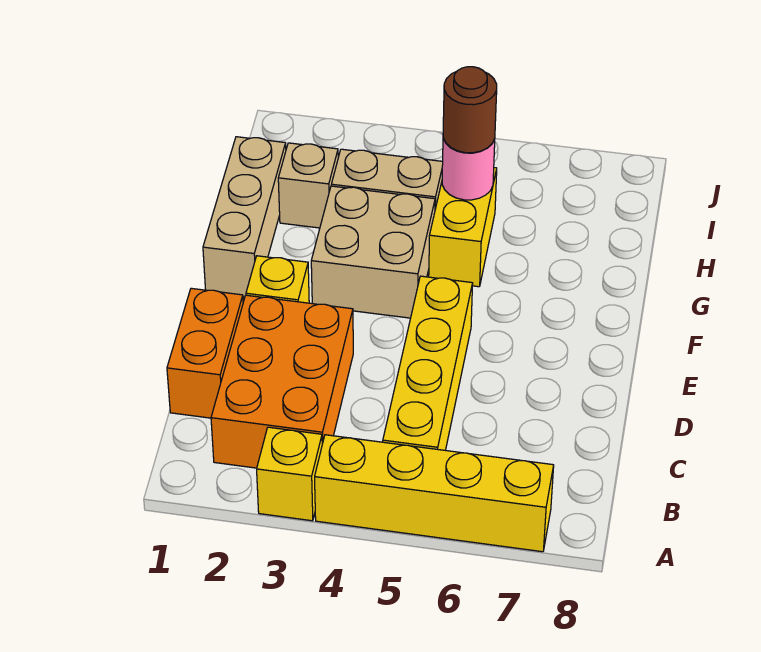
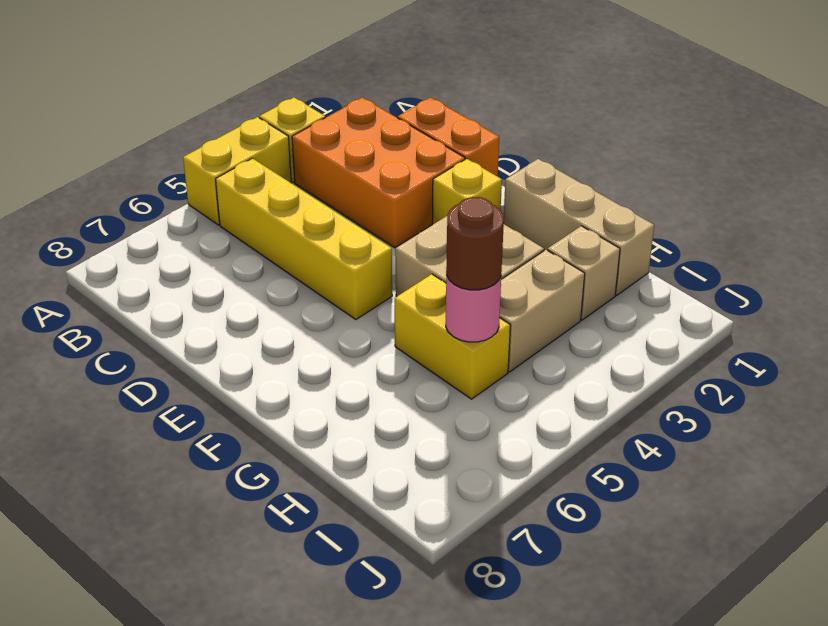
yellow brick A4:A7 level 1 -> yellow brick A4:A5 level 1

